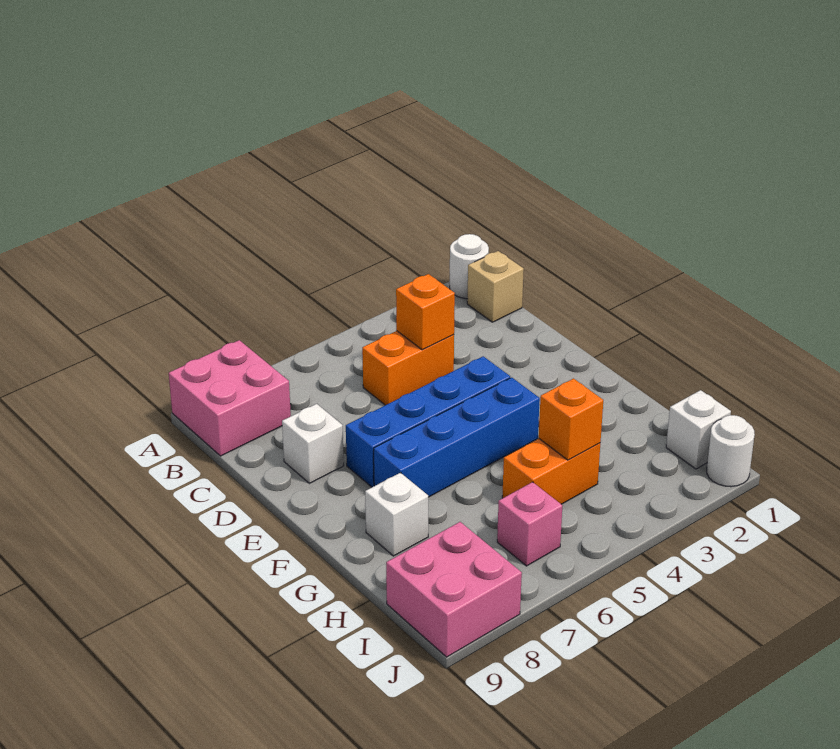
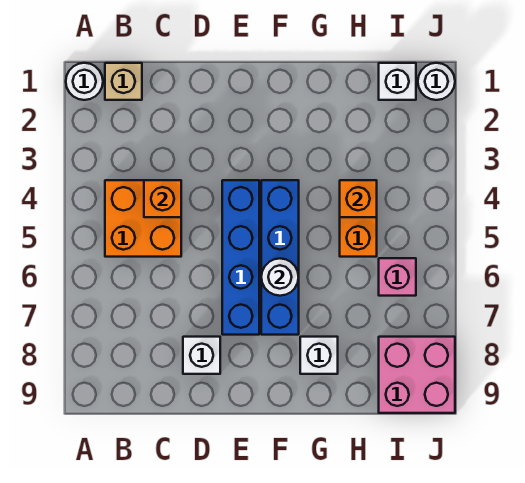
pink brick A8:B9 level 1 -> none
orange brick C4:C5 level 1 -> orange brick B4:C5 level 1
none -> white round brick F6 level 2

